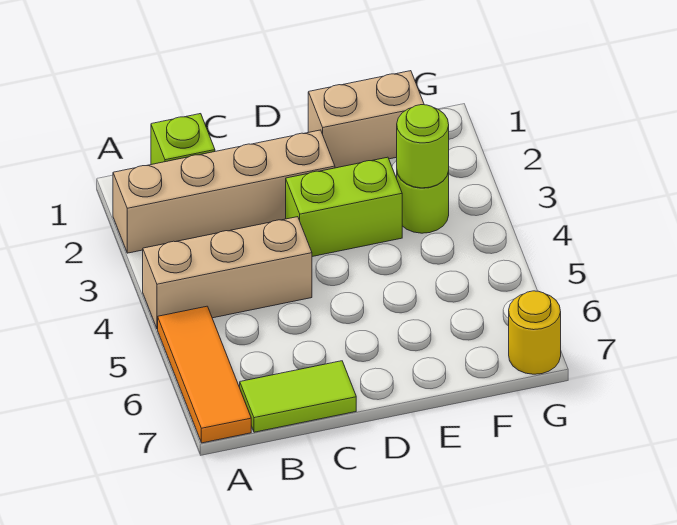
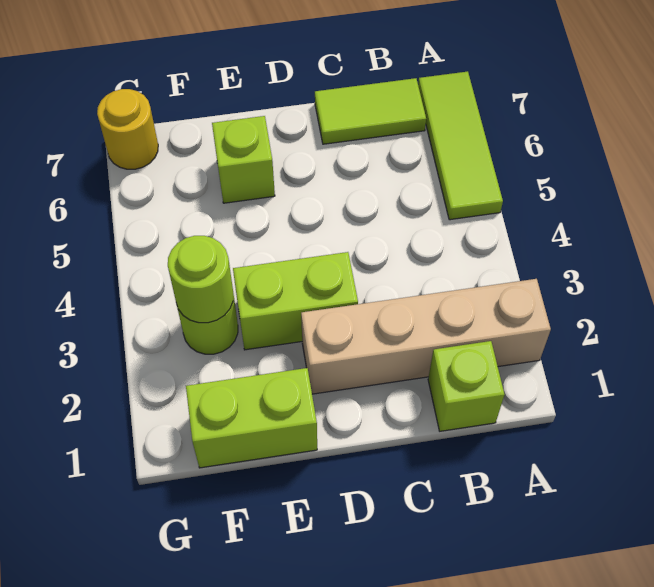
tan brick A4:C4 level 1 -> none
orange tile A5:A7 level 1 -> lime tile A5:A7 level 1
tan brick E1:F1 level 1 -> lime brick E1:F1 level 1
none -> lime brick E6 level 1

